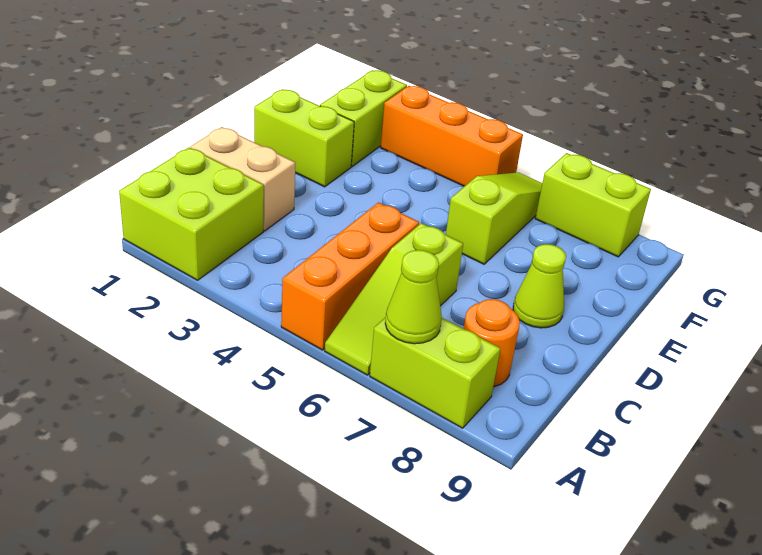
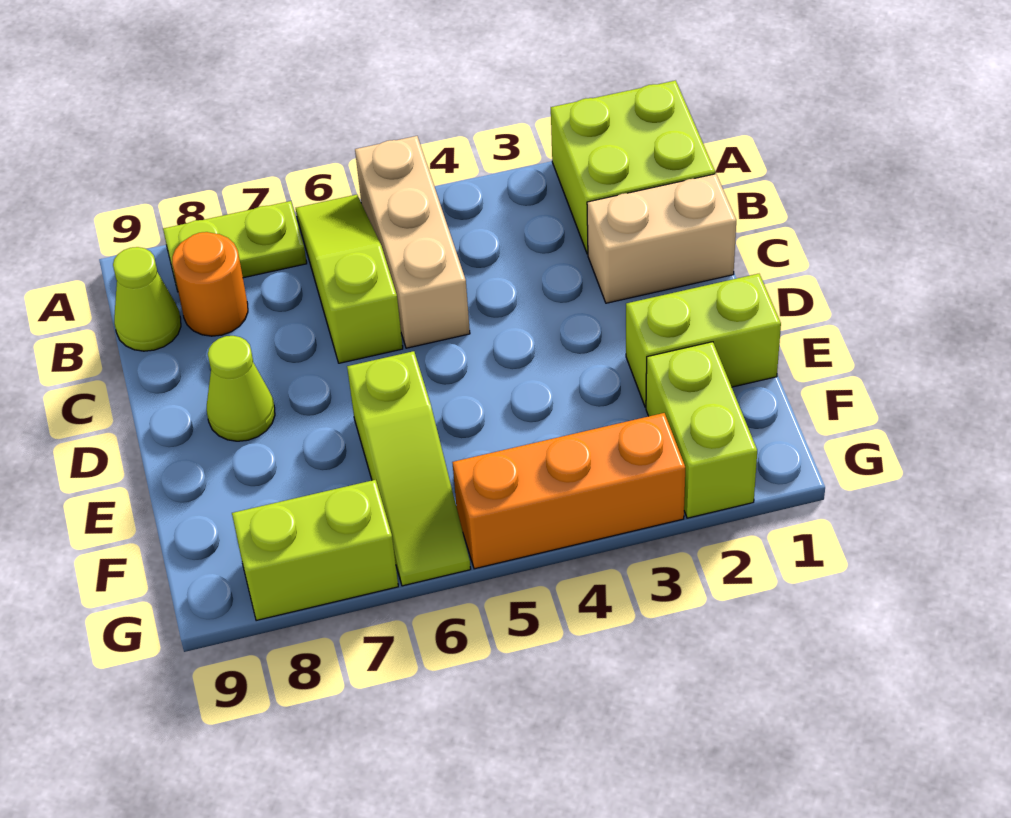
orange brick A5:C5 level 1 -> tan brick A5:C5 level 1
lime brick A7:A8 level 1 -> lime plate A7:A8 level 1
lime cone A7 level 2 -> lime cone B9 level 1

